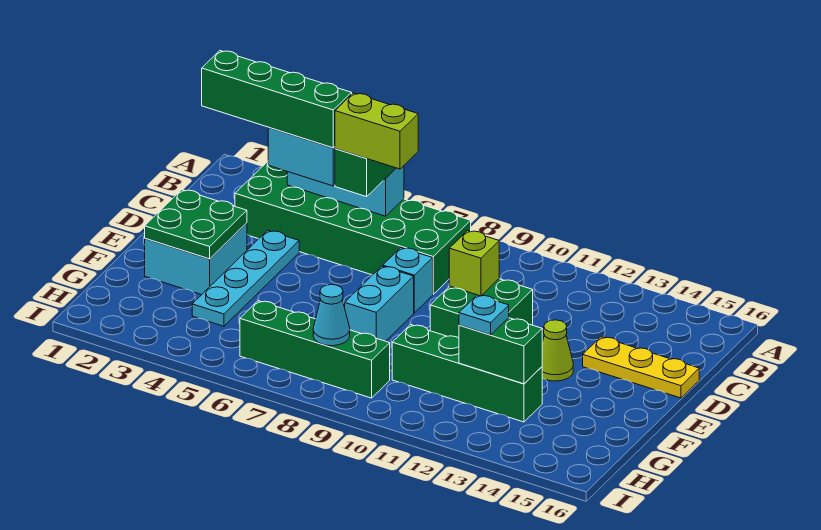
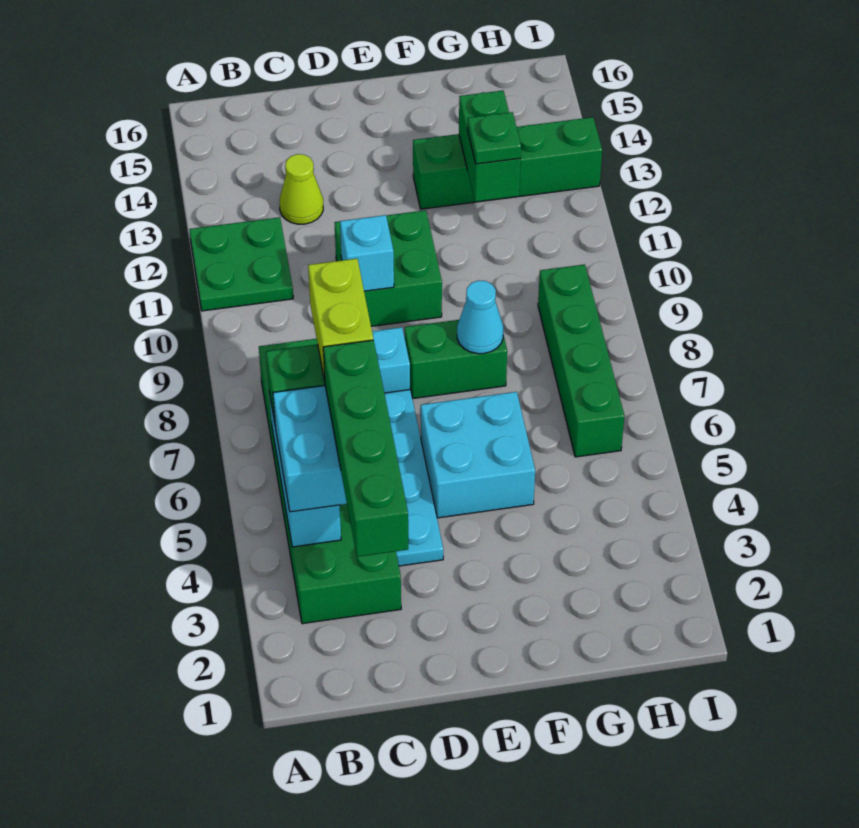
cyan plate D4:G4 level 1 -> cyan plate D4:D7 level 1
lime brick D10 level 2 -> cyan brick D10 level 2
yellow plate D14:D16 level 1 -> none
cyan brick E2:F3 level 1 -> cyan brick E5:F6 level 1
green plate E2:F3 level 2 -> green plate A11:B12 level 1
cyan brick E8:F8 level 1 -> green brick E8:F8 level 1
lime cone E13 level 1 -> lime cone C13 level 1
green brick G10:G13 level 1 -> green brick F13:I13 level 1
cyan plate G12 level 3 -> green plate G12 level 3
cyan cone H8 level 2 -> cyan cone F8 level 2

